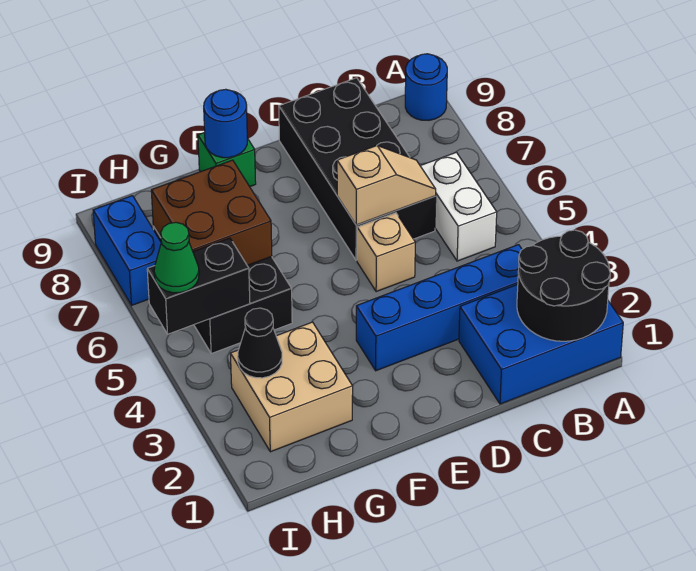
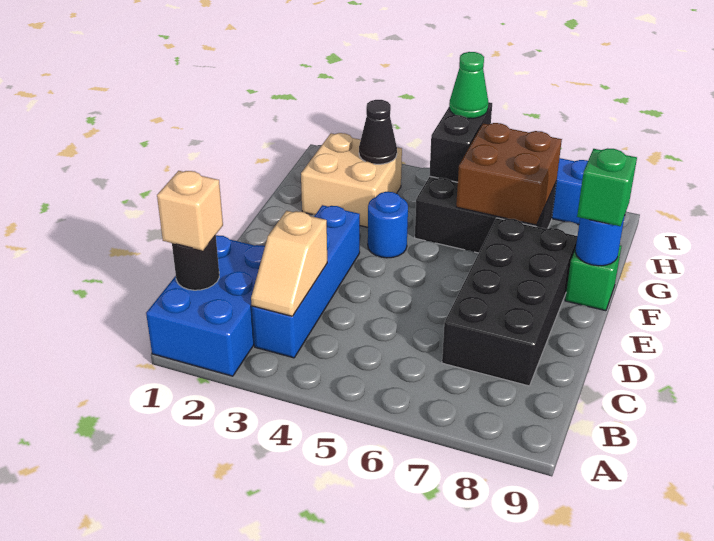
black round brick A1:B2 level 2 -> black round brick B1 level 2
blue round brick A9 level 1 -> blue round brick F4 level 1
white brick B5:B6 level 1 -> none
black brick C6:D9 level 1 -> black brick C7:F8 level 1
tan slope C6:D6 level 2 top D -> tan slope B3:C3 level 2 top C
tan brick D5 level 1 -> tan brick B1 level 3
none -> green brick F9 level 3

